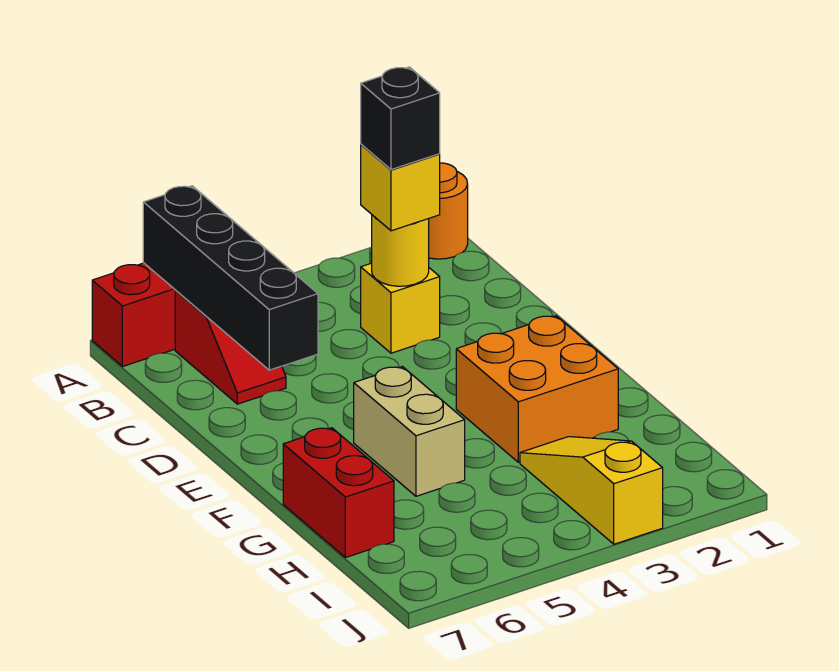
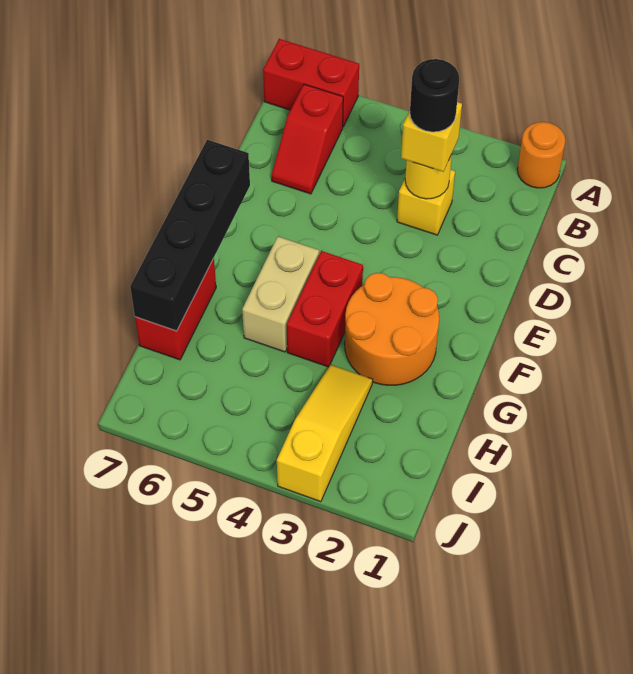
black brick A6:D6 level 2 -> black brick E7:H7 level 2
black brick C3 level 4 -> black round brick C3 level 4
orange brick F2:G3 level 1 -> orange round brick F2:G3 level 1
none -> red brick F4:G4 level 1

